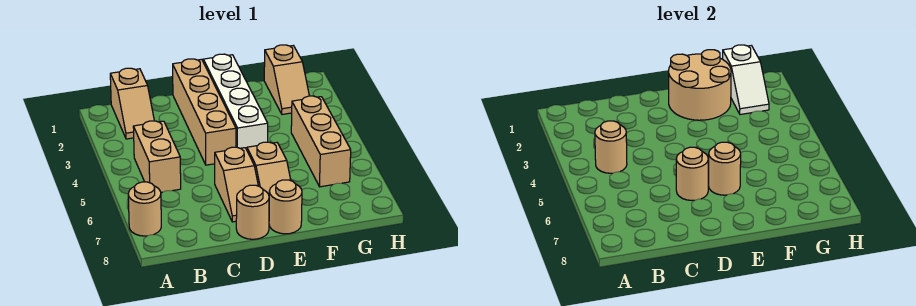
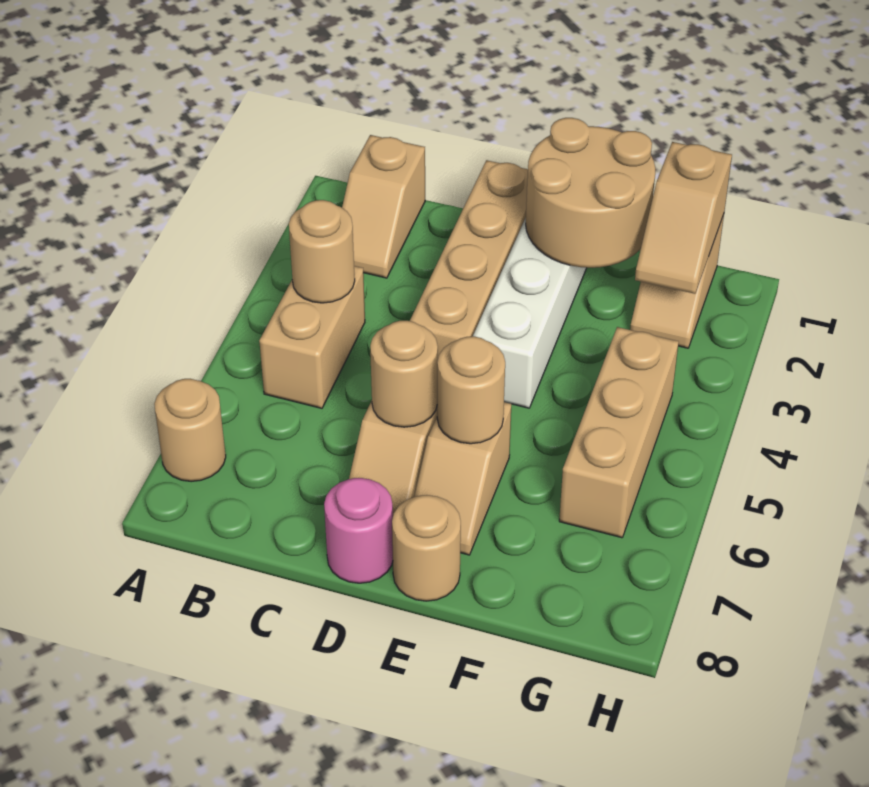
tan round brick D8 level 1 -> pink round brick D8 level 1
white slope G1:G2 level 2 top 1 -> tan slope G1:G2 level 2 top 1

